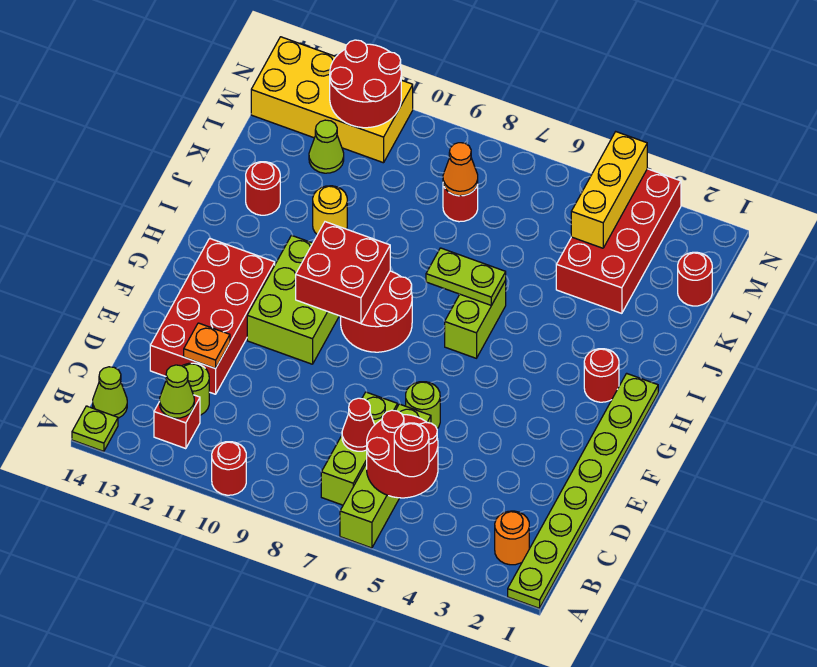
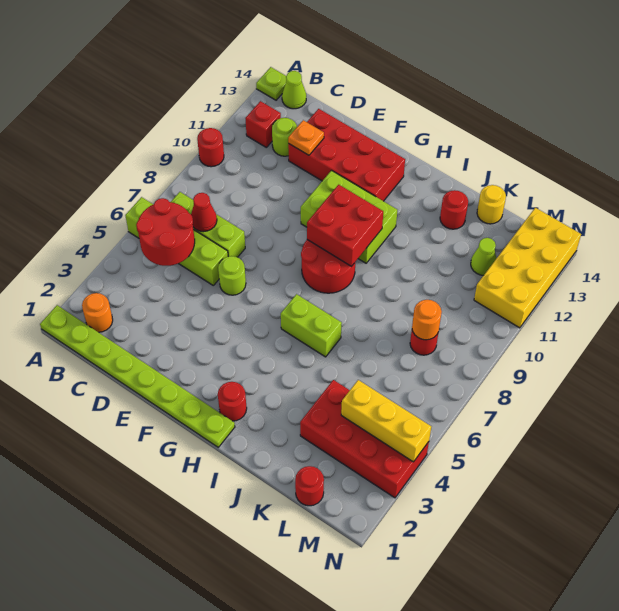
red round brick B5 level 3 -> none
lime cone B12 level 2 -> none
lime plate I6:I7 level 2 -> none
yellow round brick J11 level 1 -> yellow round brick K14 level 1
orange cone L8 level 2 -> orange round brick L8 level 2
red round brick M11:N12 level 2 -> none

